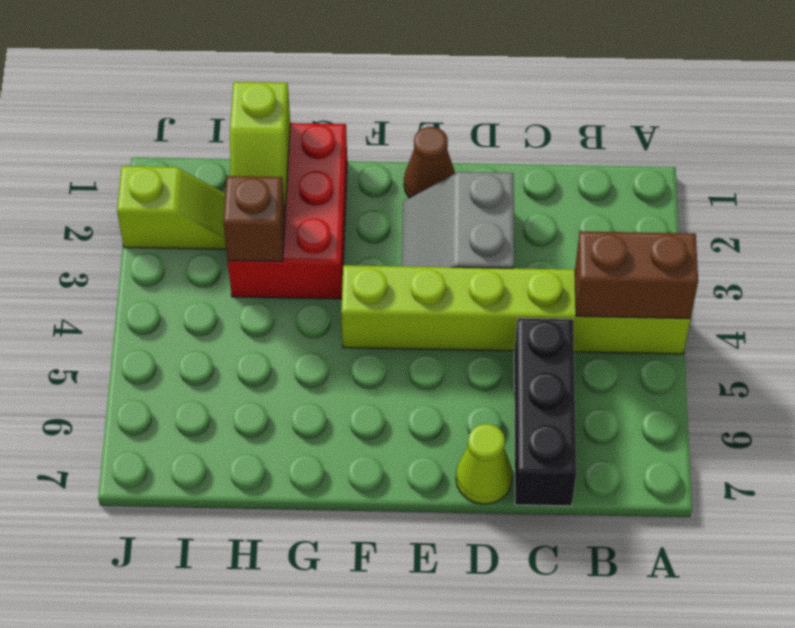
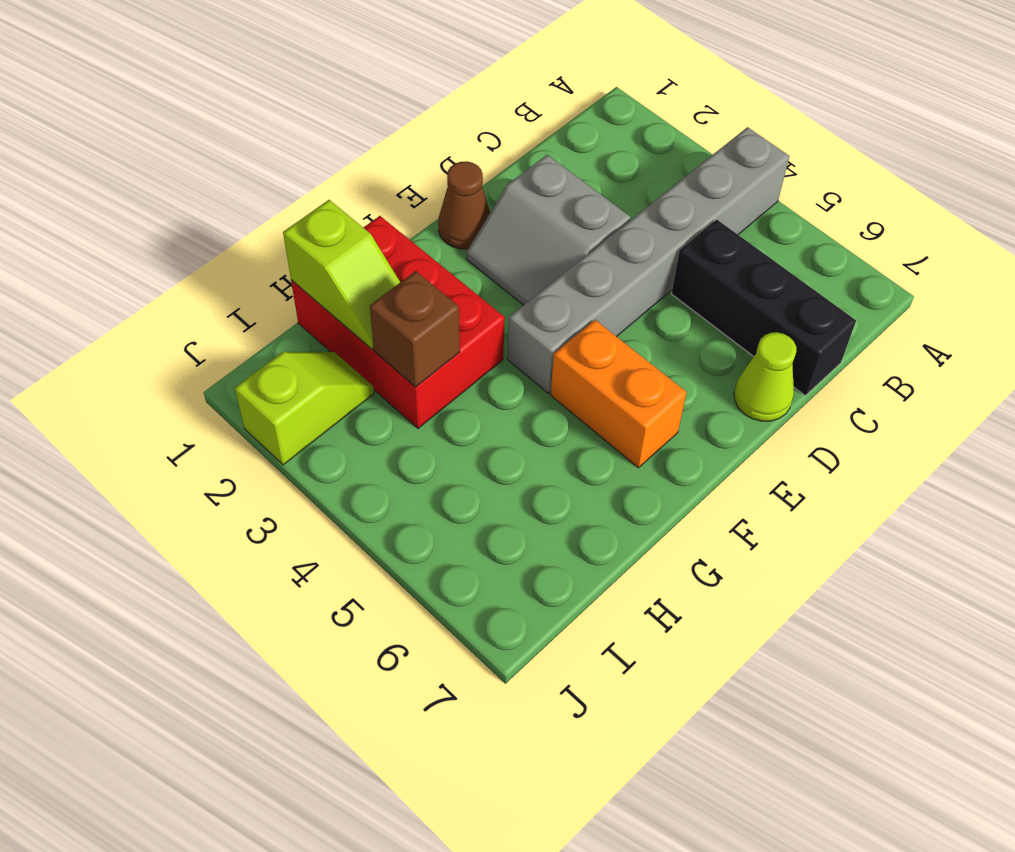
lime brick A4:F4 level 1 -> grey brick A4:F4 level 1
brown brick A4:B4 level 2 -> none
none -> orange brick F5:F6 level 1

